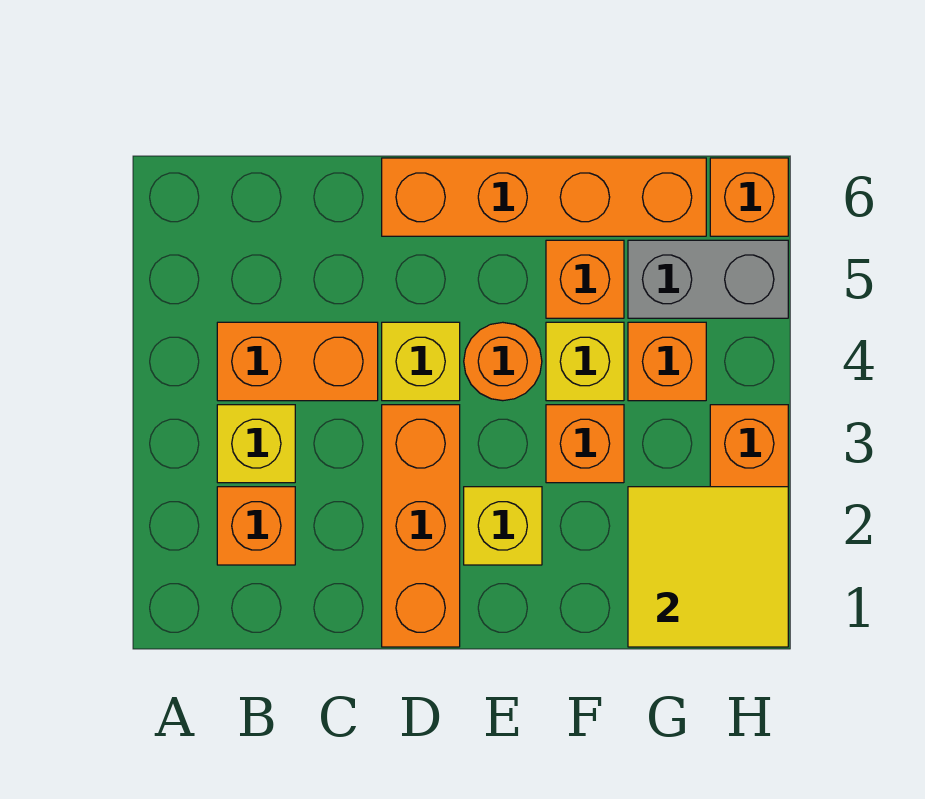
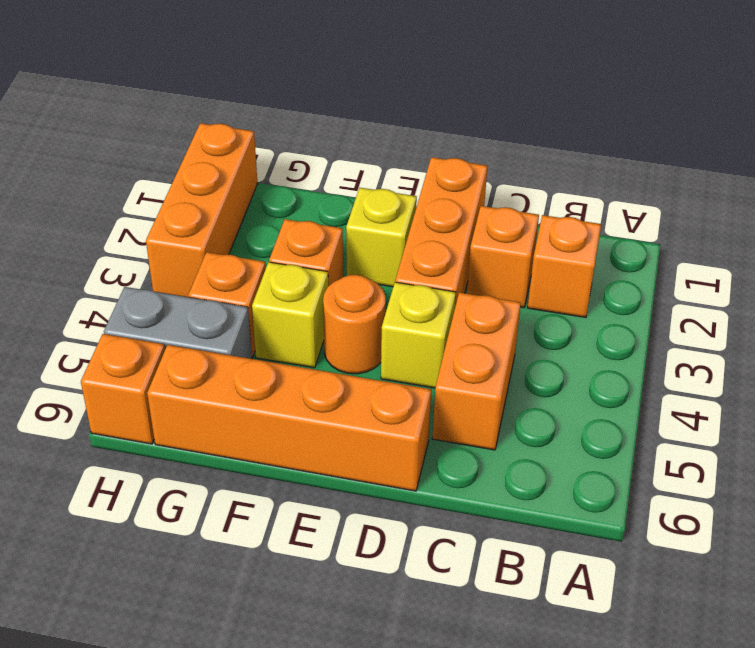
yellow brick B3 level 1 -> none
orange brick B4:C4 level 1 -> orange brick C4:C5 level 1
orange brick F5 level 1 -> orange brick C2 level 1
yellow tile G1:H2 level 2 -> none

